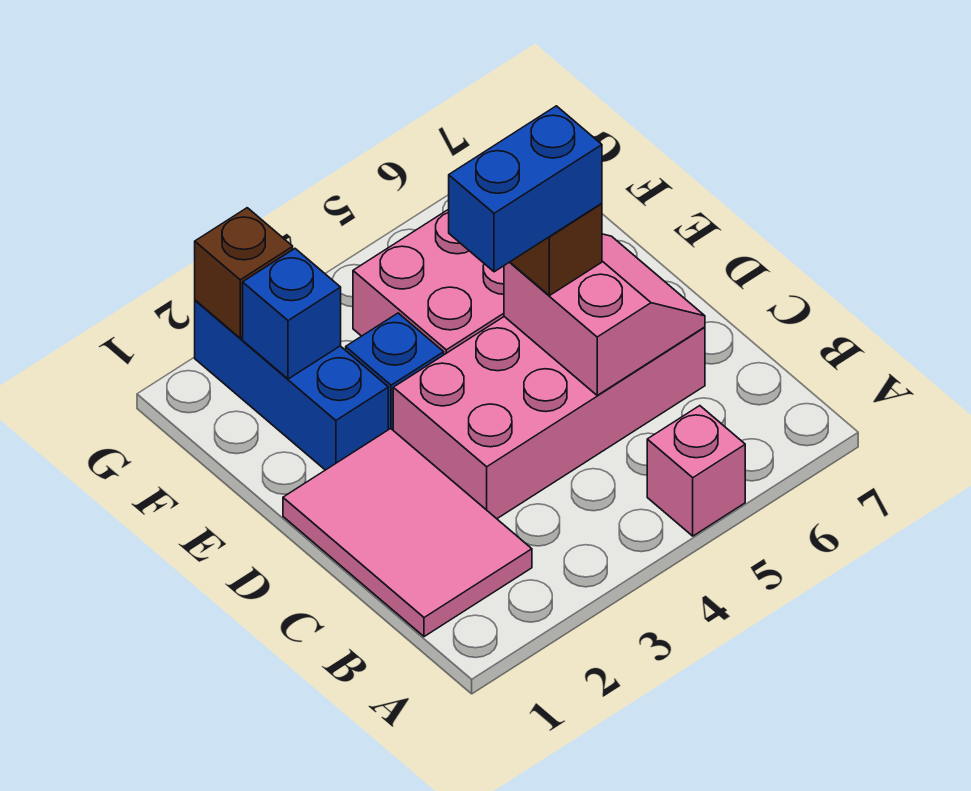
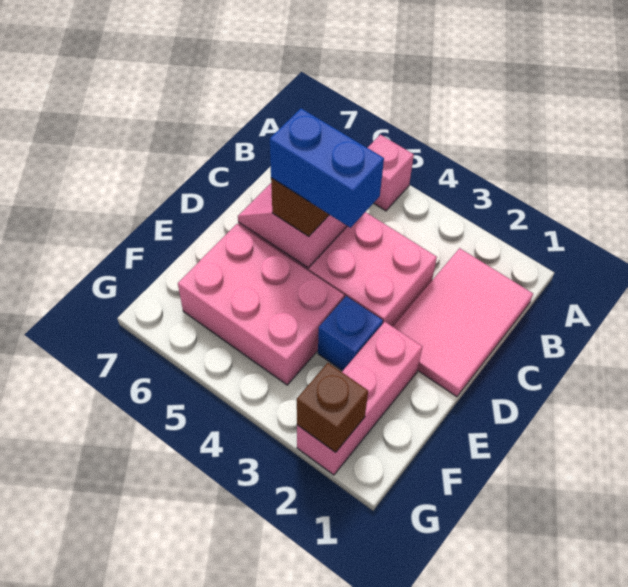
blue brick E2:G2 level 1 -> pink brick E2:G2 level 1
blue brick F2 level 2 -> none

